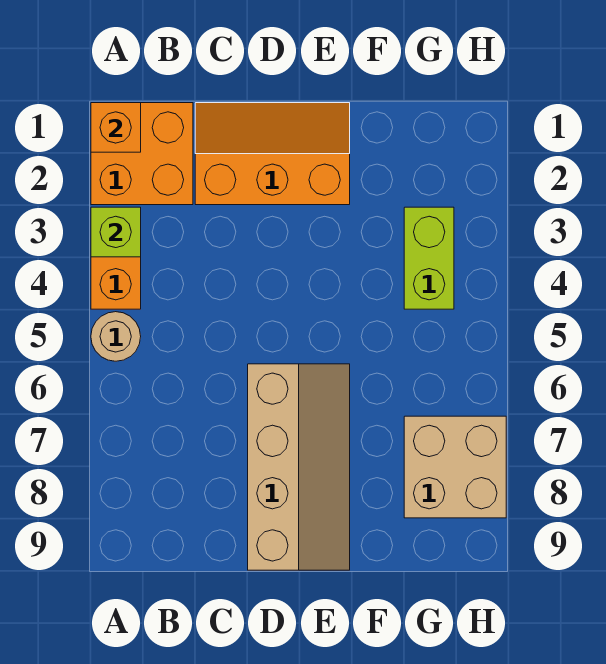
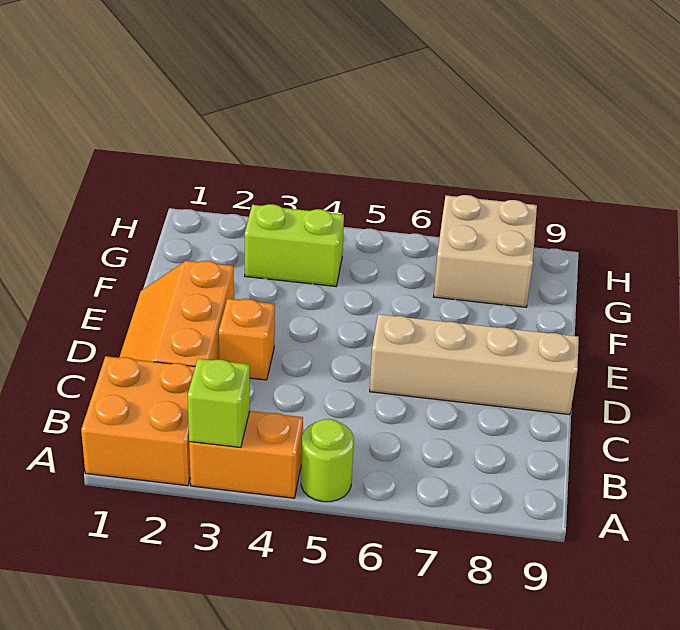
orange brick A1 level 2 -> orange brick D3 level 1
tan round brick A5 level 1 -> lime round brick A5 level 1

